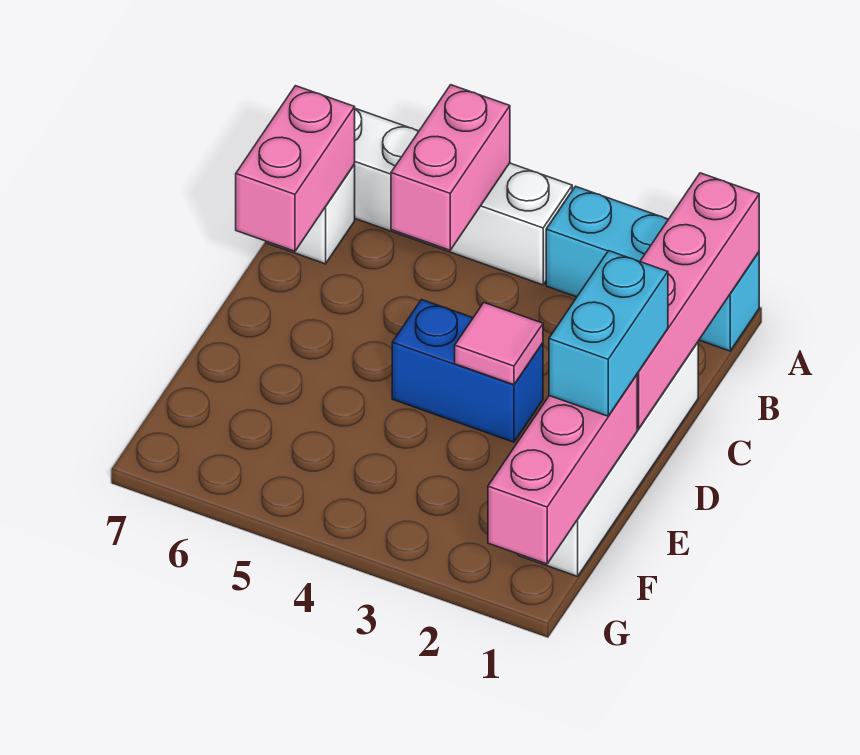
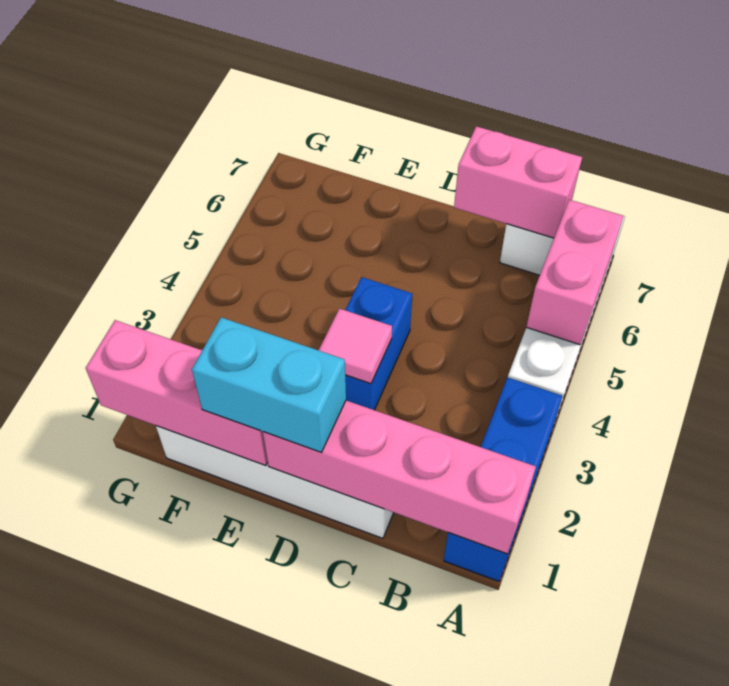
cyan brick A1:A3 level 1 -> blue brick A1:A3 level 1
pink brick A5:B5 level 2 -> pink brick A5:A6 level 2

